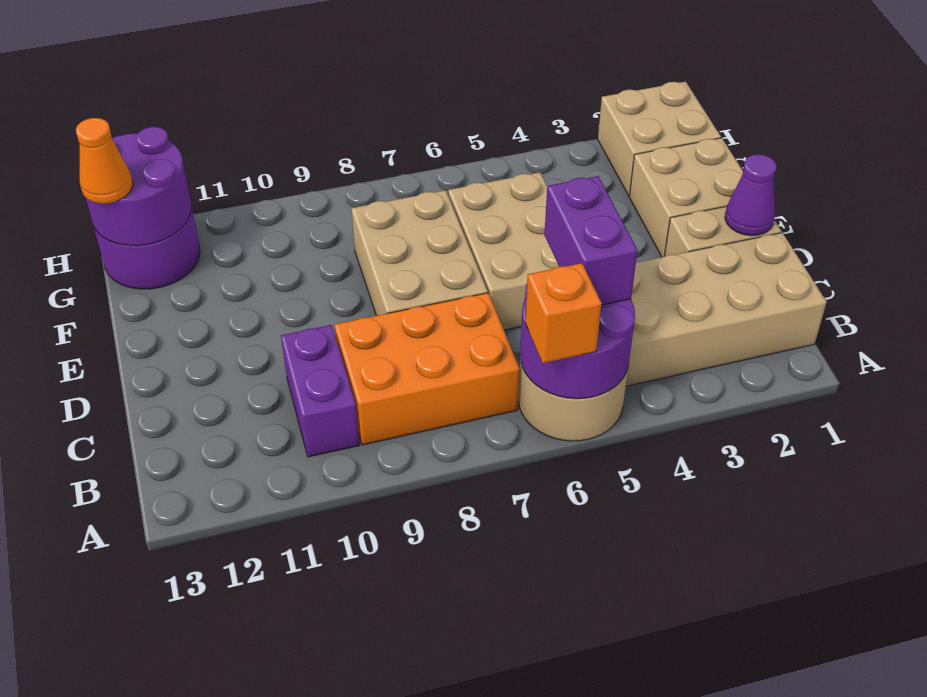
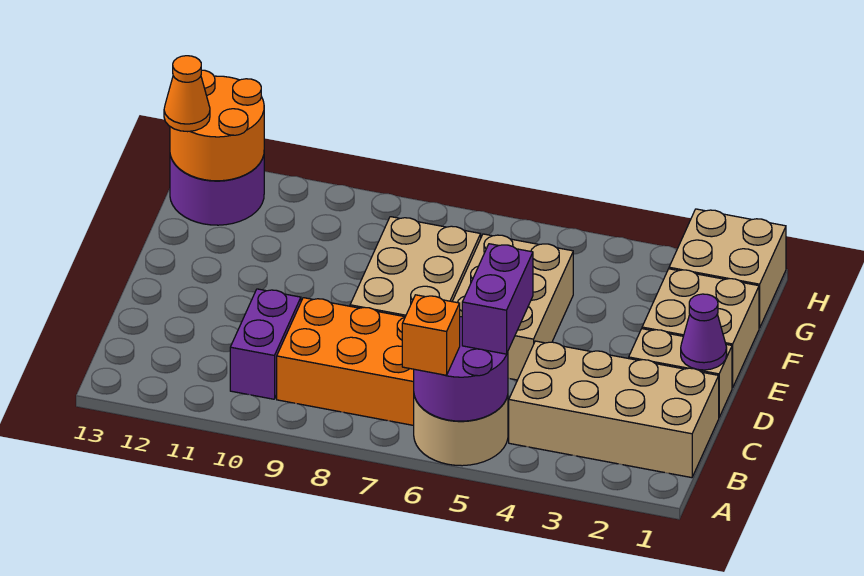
purple round brick G12:H13 level 2 -> orange round brick G12:H13 level 2

